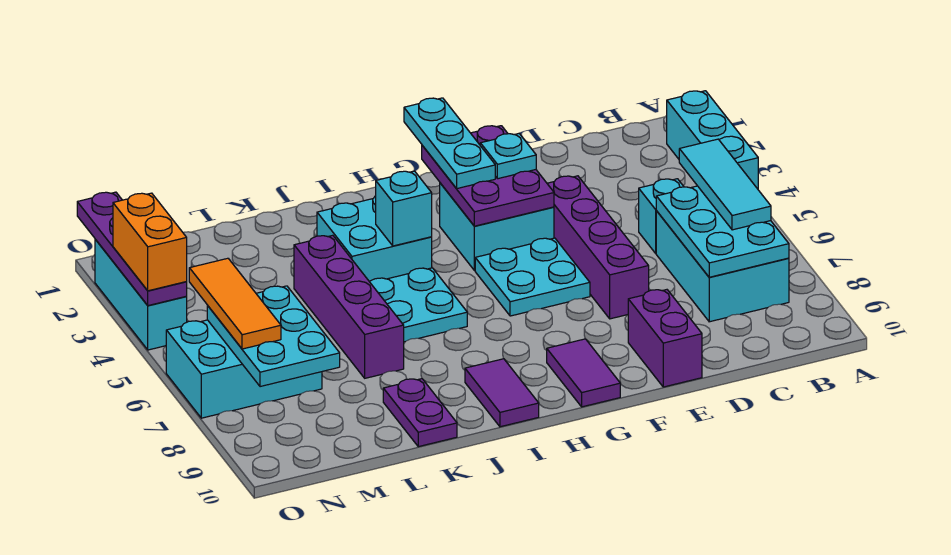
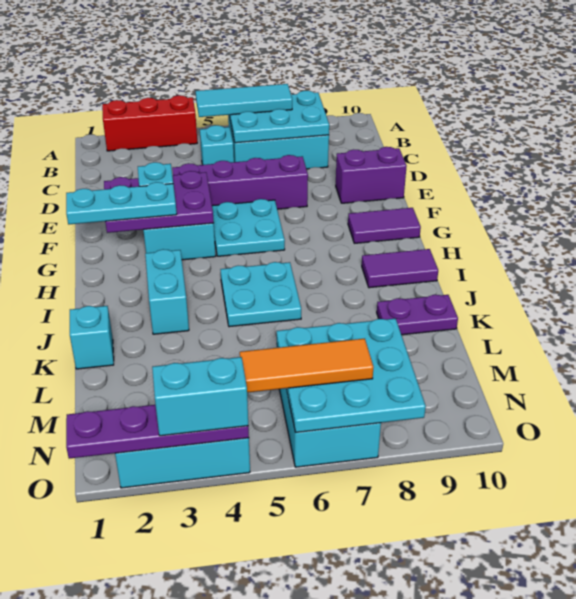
cyan brick A2:A4 level 1 -> red brick A2:A4 level 1
cyan brick I3:J4 level 1 -> cyan brick I3:J3 level 1
cyan brick I4 level 2 -> cyan brick K1 level 1
purple brick K4:K7 level 1 -> none
cyan plate M6:N8 level 2 -> cyan plate M6:O8 level 2
orange brick O3:O4 level 3 -> cyan brick O3:O4 level 3

